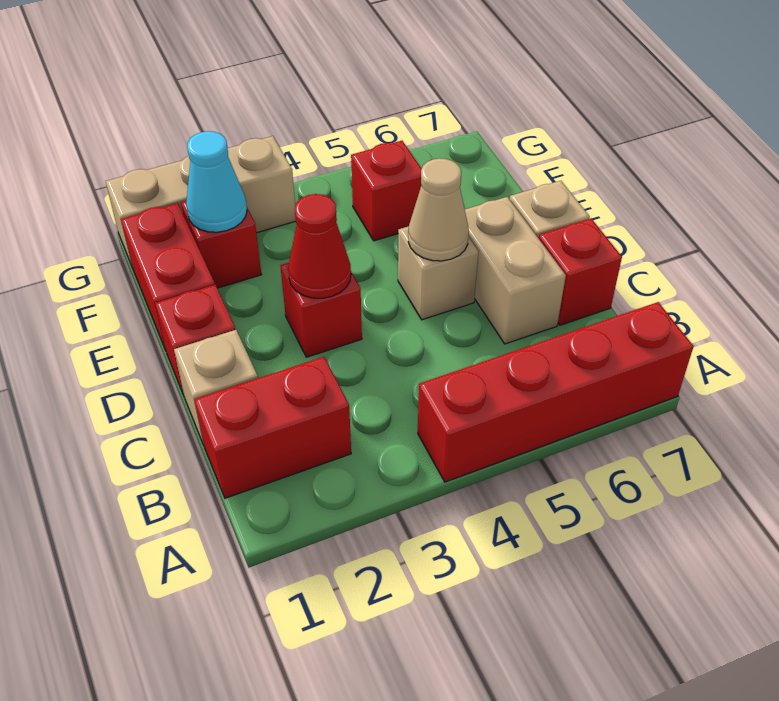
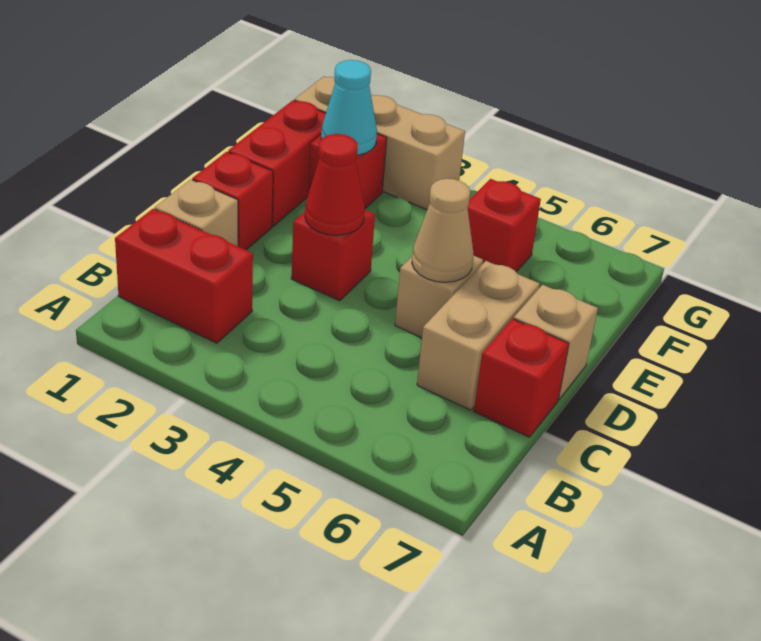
red brick A4:A7 level 1 -> none

